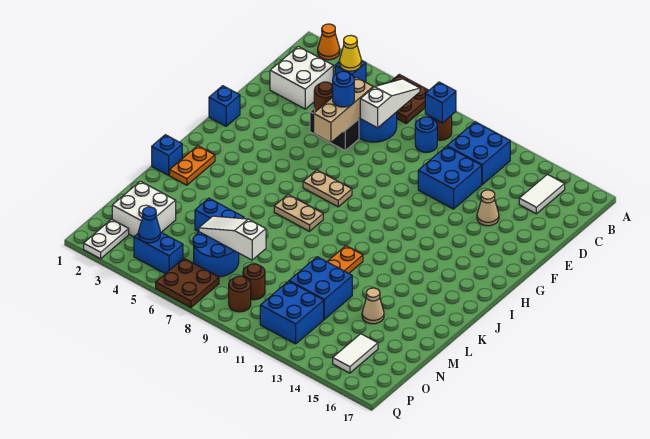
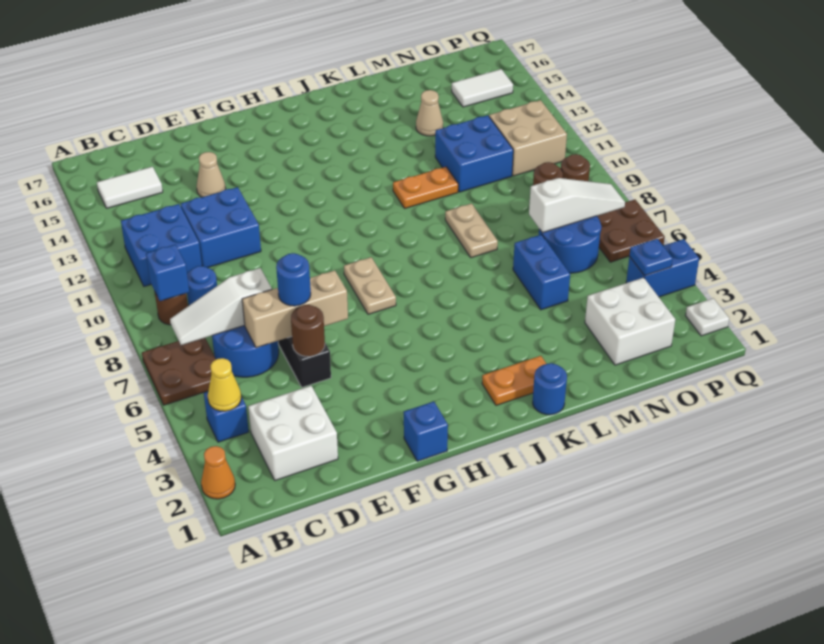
tan plate J7:J8 level 1 -> tan plate L8:L9 level 1
blue brick K1 level 1 -> blue round brick K1 level 1
white slope N6:N8 level 2 top 8 -> white slope N7:P7 level 2 top N
blue brick O11:P12 level 1 -> tan brick O11:P12 level 1
white plate P2:Q2 level 1 -> white plate Q2 level 1
blue brick P4:P5 level 1 -> blue brick P4:Q4 level 1
blue cone P4 level 2 -> blue plate P4 level 2

